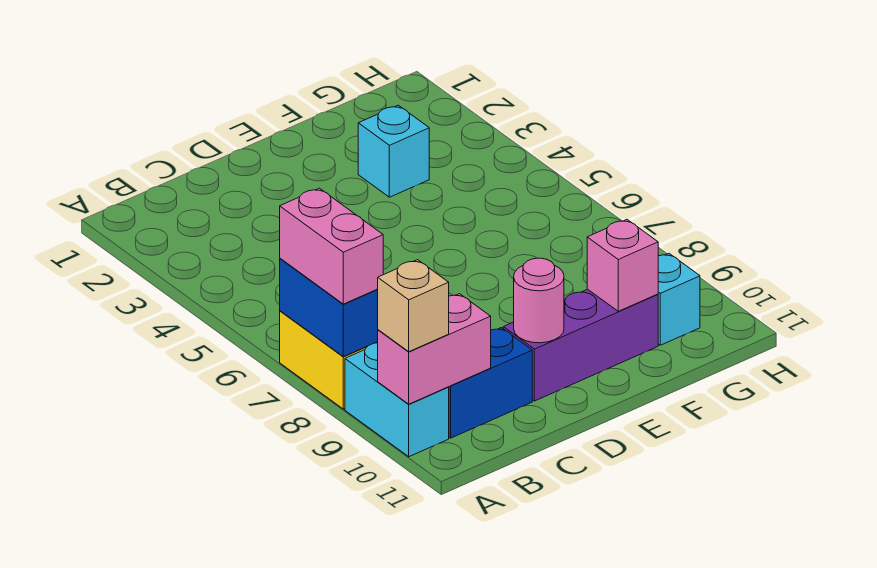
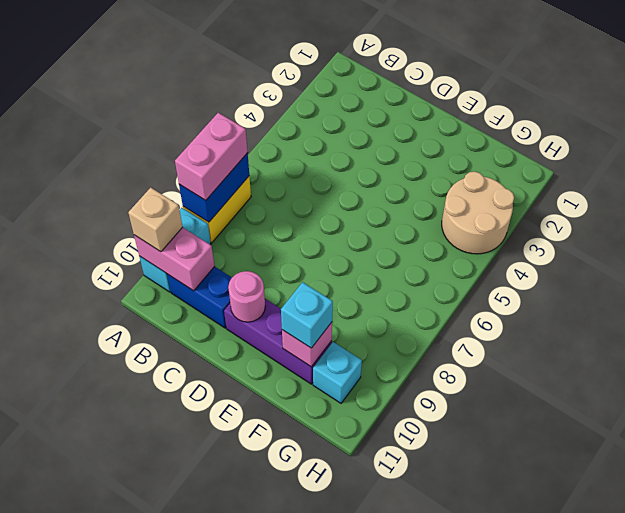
cyan brick F3 level 1 -> cyan brick F10 level 3
none -> tan round brick G3:H4 level 1

